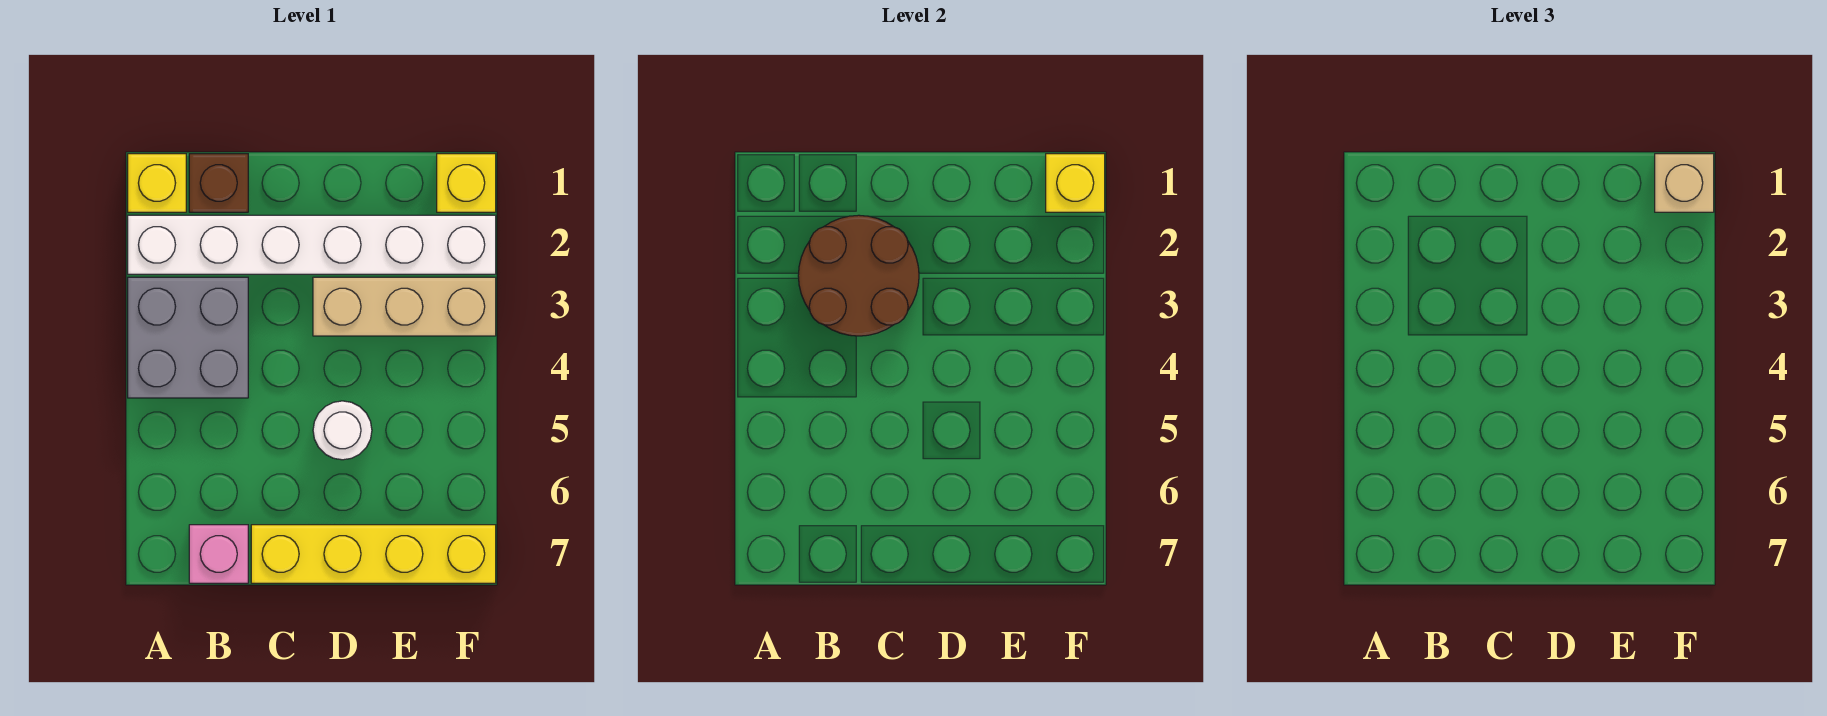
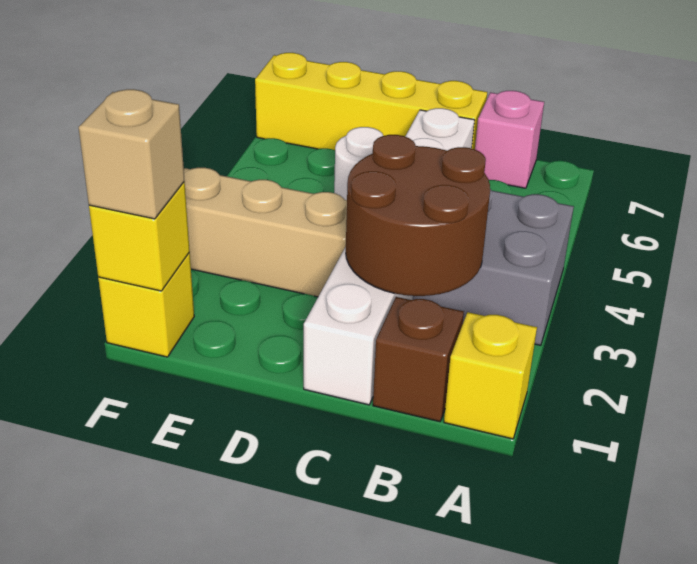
white brick A2:F2 level 1 -> white brick C1:C6 level 1

